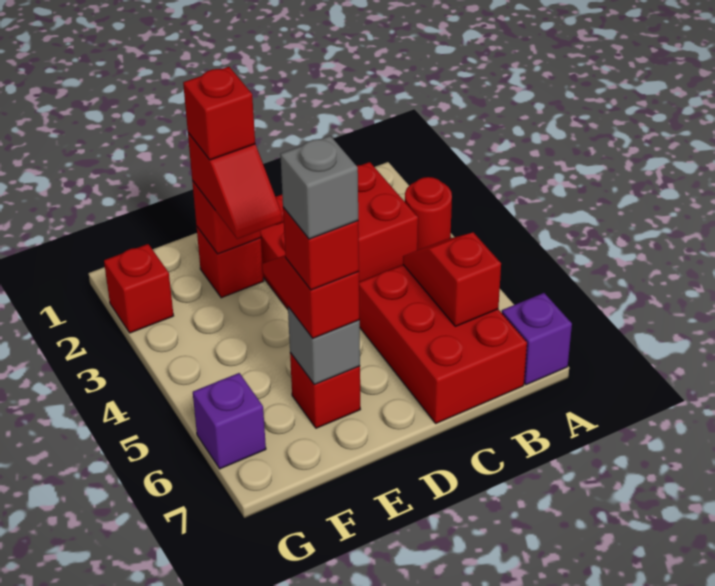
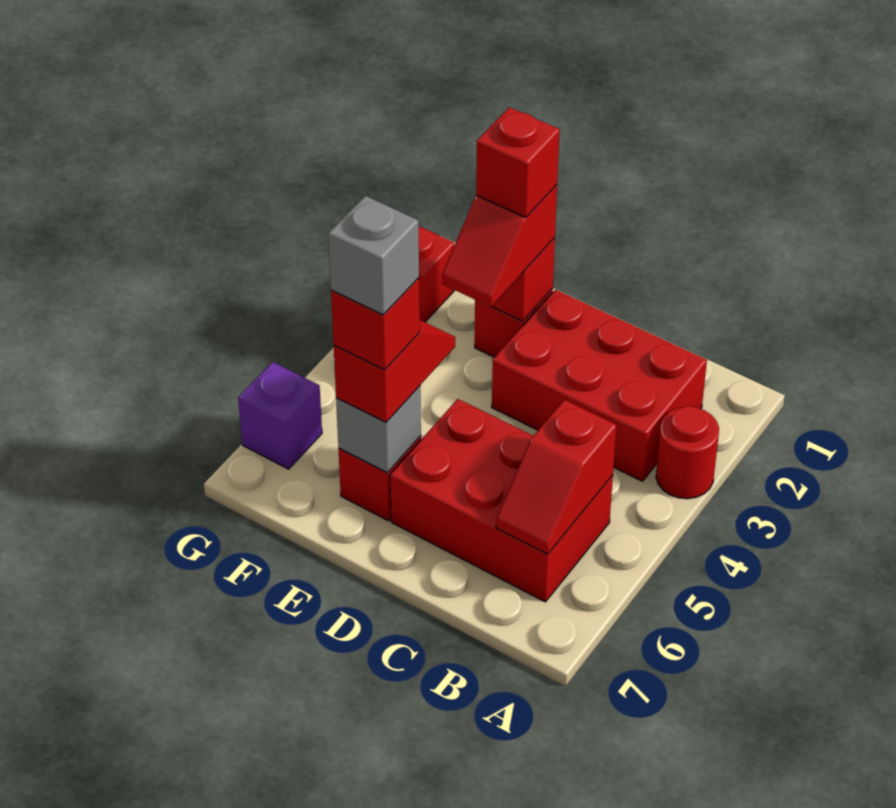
purple brick A7 level 1 -> none
red brick B5:C7 level 1 -> red brick B5:D6 level 1
red slope B5:B6 level 2 top 6 -> red slope B5:B6 level 2 top 5

